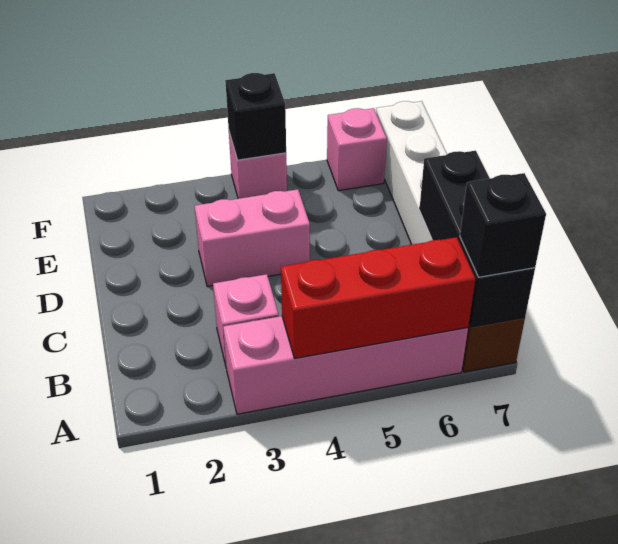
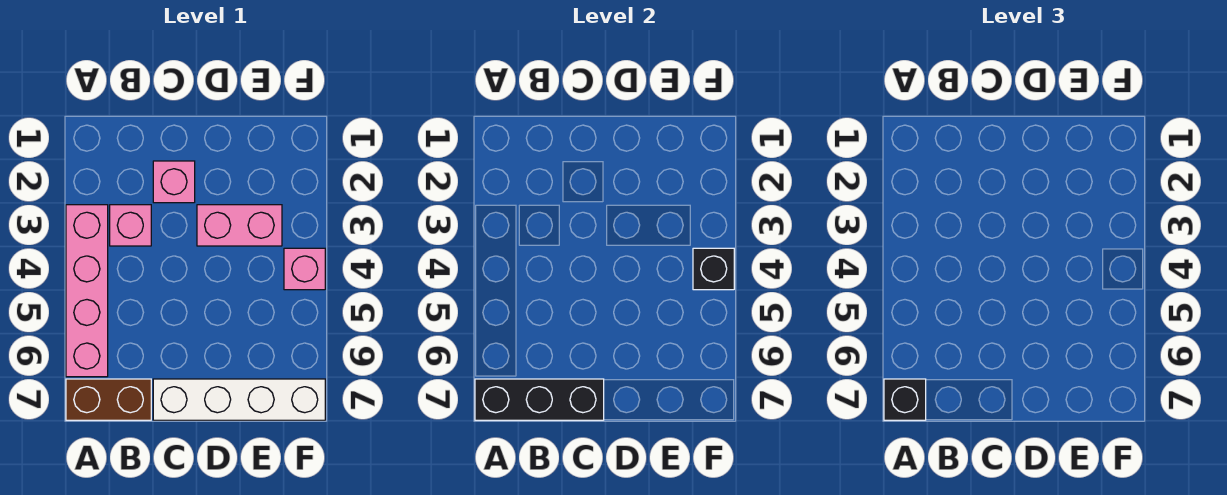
red brick A4:A6 level 2 -> none
pink brick D3:D4 level 1 -> pink brick D3:E3 level 1
pink brick F6 level 1 -> pink brick C2 level 1

